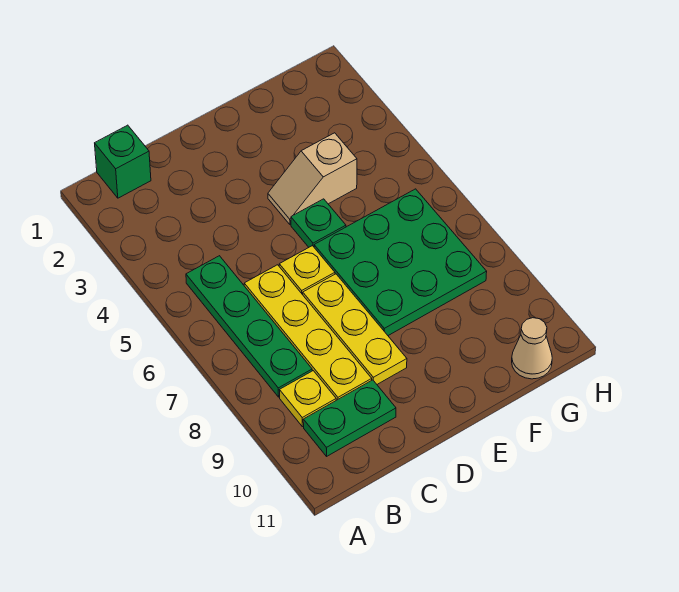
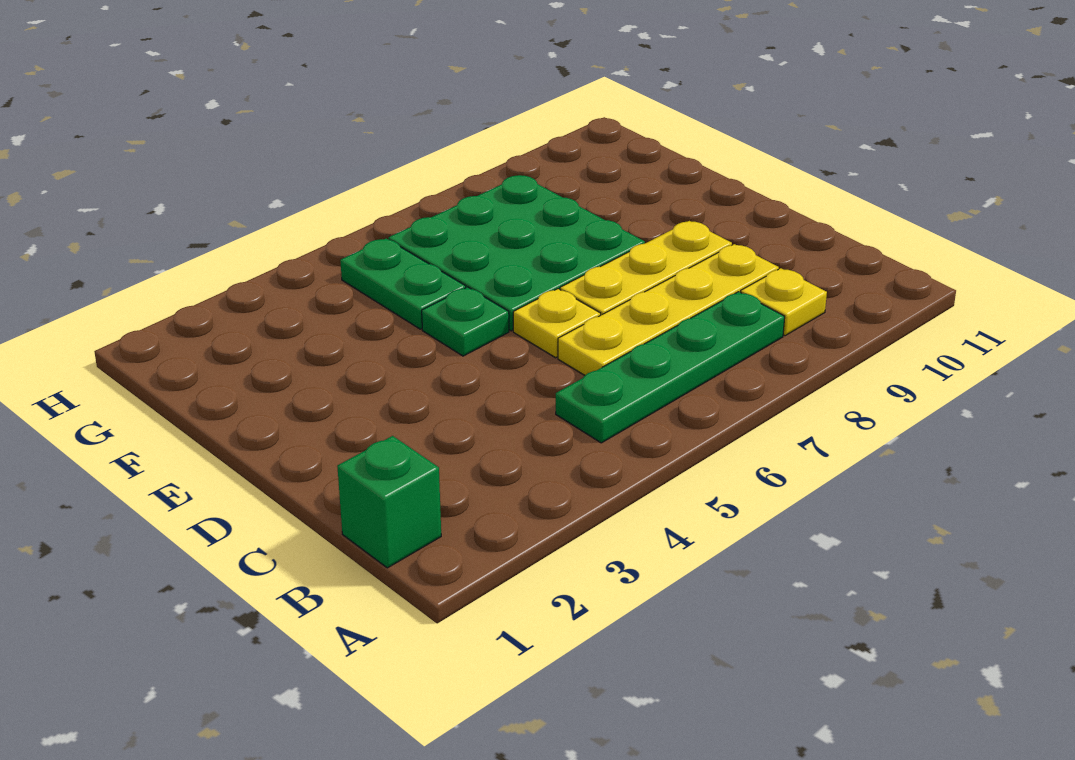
green plate B10:C10 level 1 -> green plate F5:G5 level 1
tan slope E4:F4 level 1 top F -> none
tan cone G11 level 1 -> none

